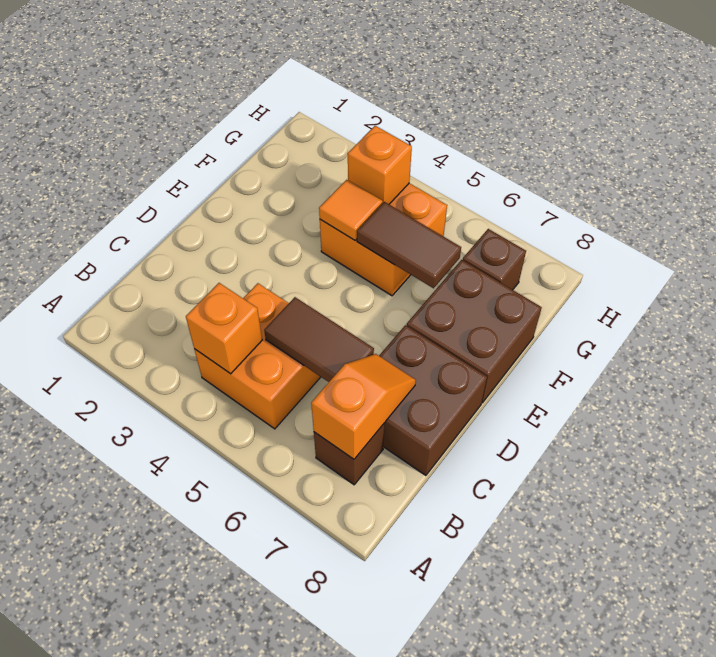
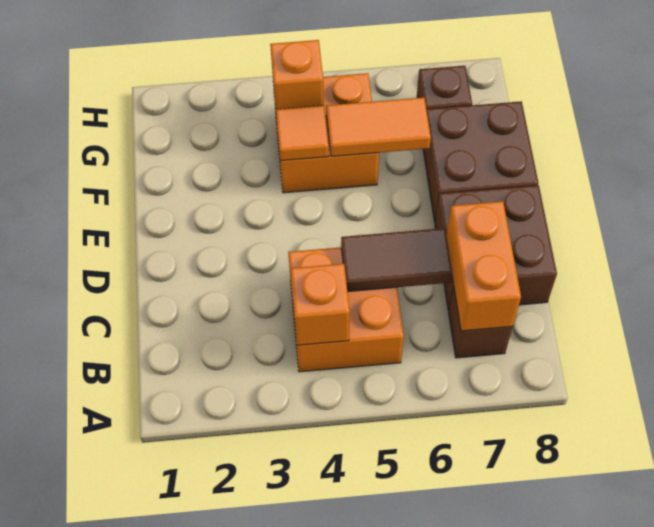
orange slope B7:C7 level 2 top B -> orange brick B7:C7 level 2
brown tile F5:F6 level 2 -> orange tile F5:F6 level 2

